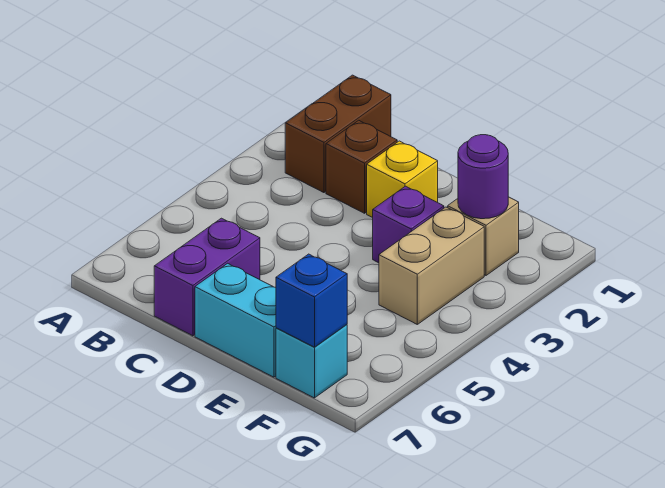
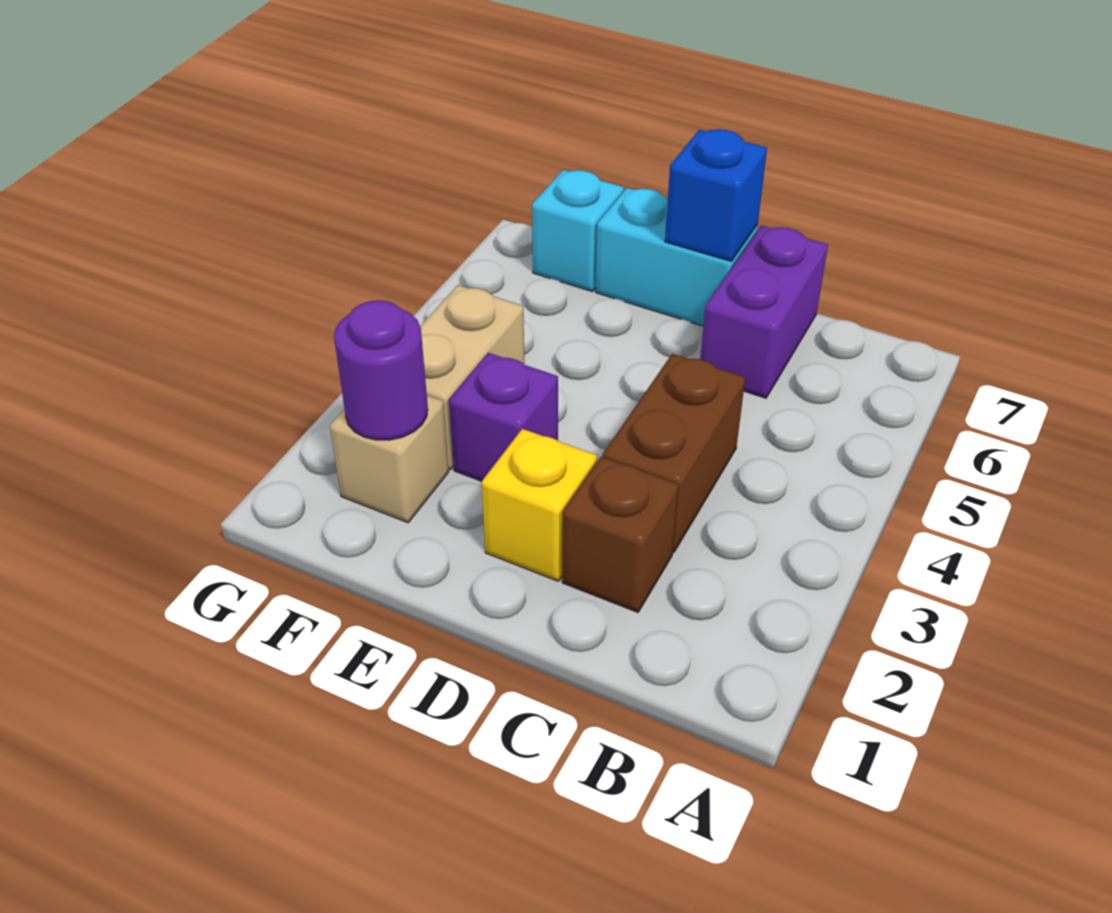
brown brick B1:B2 level 1 -> brown brick C3:C4 level 1
blue brick F7 level 2 -> blue brick D7 level 2

